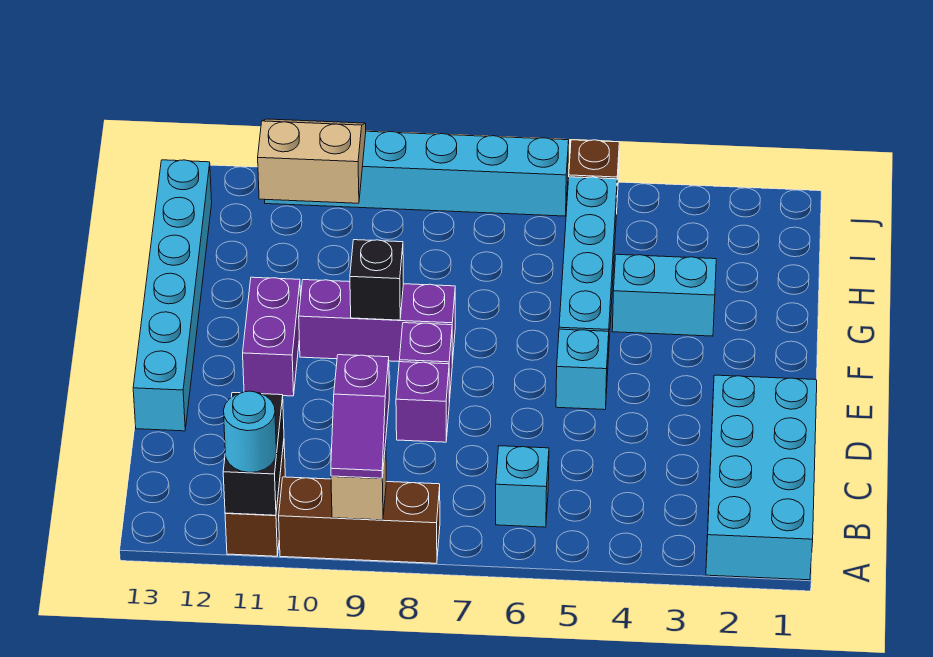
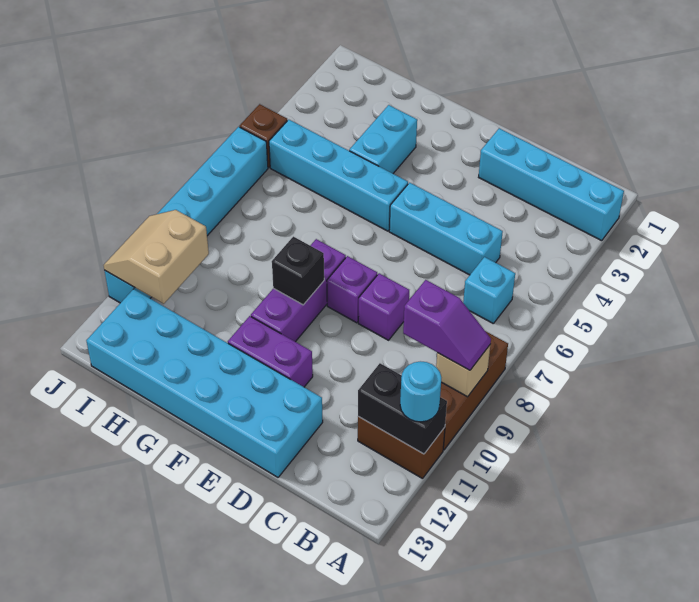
cyan brick A1:D2 level 1 -> cyan brick A2:D2 level 1
cyan brick D13:I13 level 1 -> cyan brick D12:I13 level 1
cyan brick E5 level 1 -> cyan brick C5:E5 level 1

